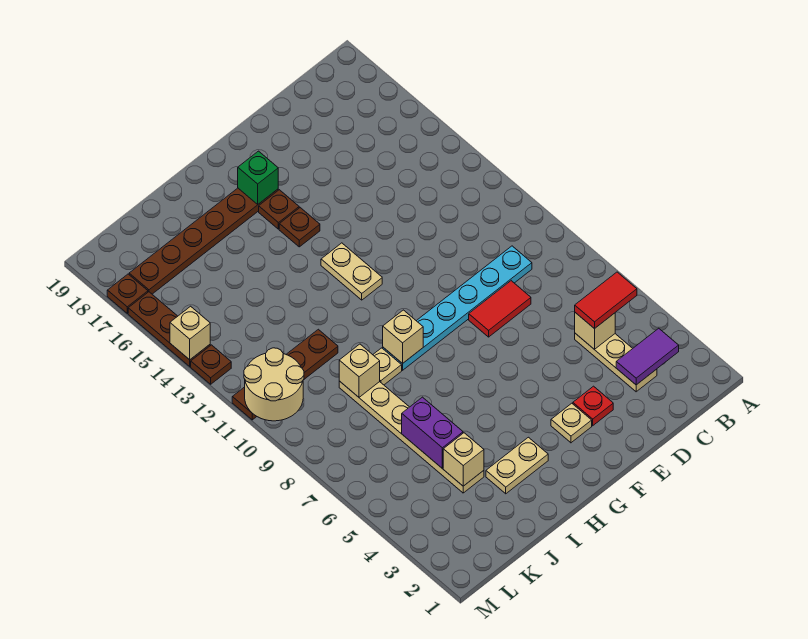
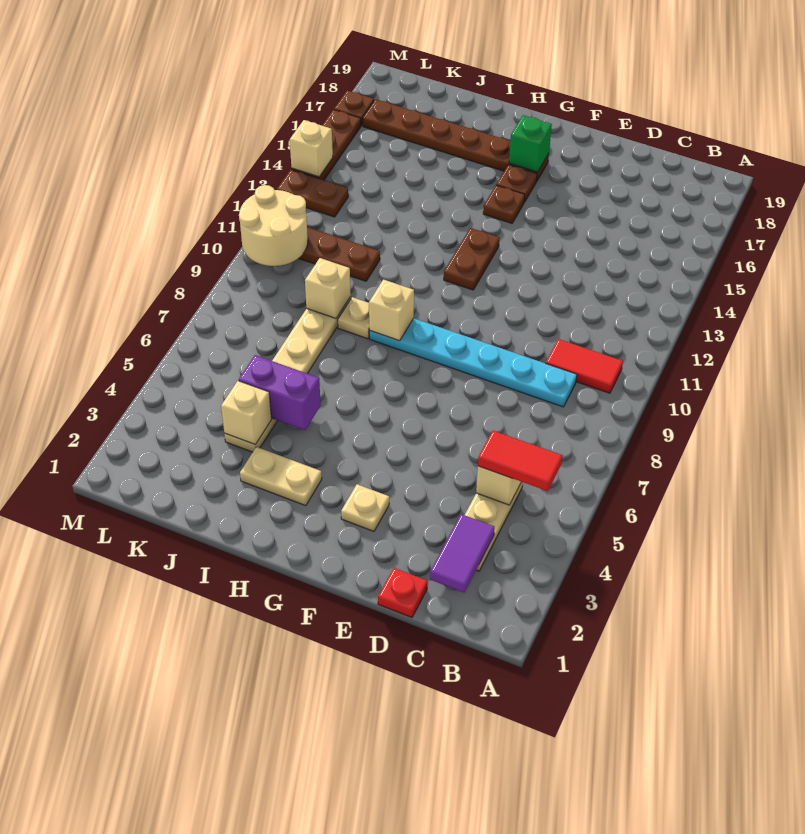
purple tile B3:C3 level 2 -> purple tile C2:C3 level 2
red tile D8:E8 level 1 -> red tile B10:C10 level 1
red plate E3 level 1 -> red plate D1 level 1
tan plate G12:G13 level 1 -> brown plate G12:G13 level 1
purple brick J5:J6 level 2 -> purple brick I5:J5 level 2
brown plate M13 level 1 -> brown plate L13:M13 level 1

